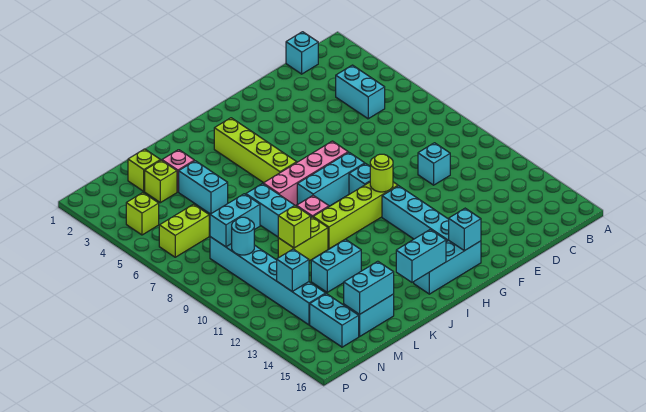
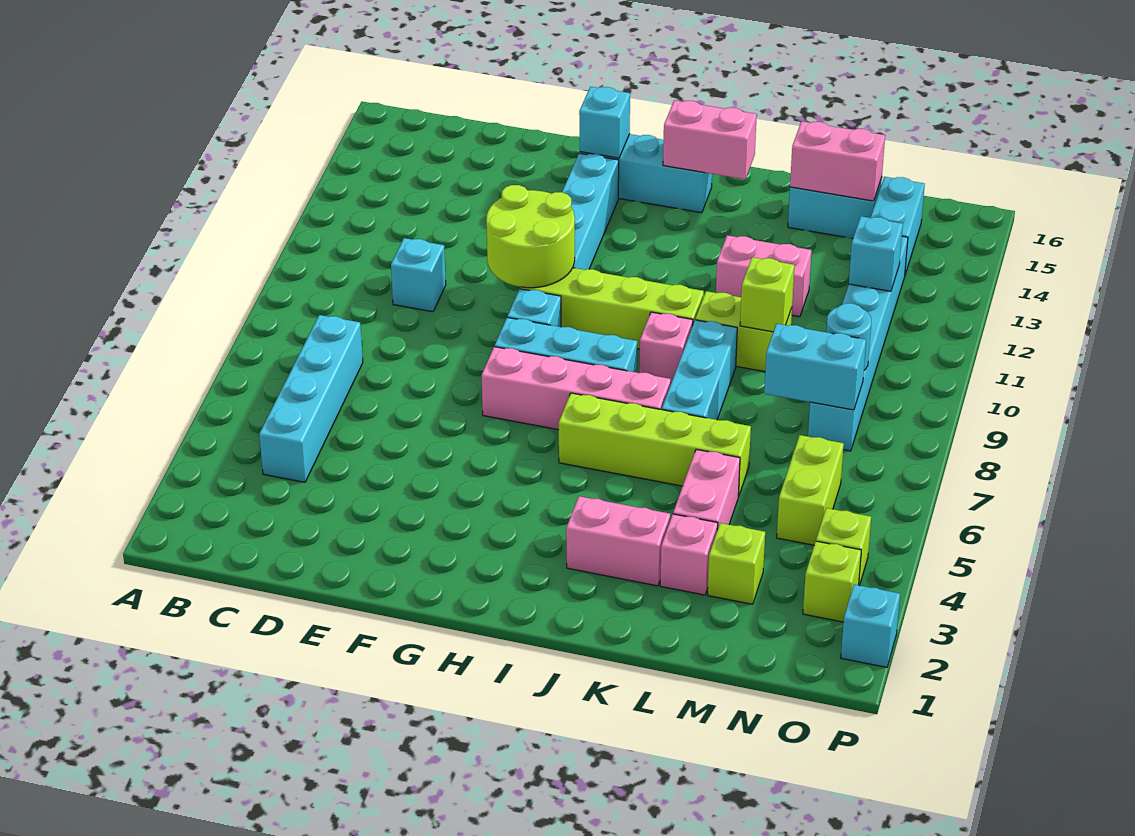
cyan brick C1 level 1 -> cyan brick P2 level 1
cyan brick C4:C5 level 1 -> cyan brick C4:C7 level 1
lime round brick G10 level 2 -> lime round brick F10:G11 level 2
lime brick I3:I6 level 1 -> lime brick I6:L6 level 1
cyan brick I15:J15 level 2 -> pink brick I15:J15 level 2
none -> pink brick J3:K3 level 1
cyan brick K12:L12 level 1 -> pink brick K12:L12 level 1
cyan brick L4:L5 level 1 -> pink brick L4:L5 level 1
cyan brick L15:M15 level 2 -> pink brick L15:M15 level 2
lime brick M2 level 1 -> lime brick O3 level 1
lime brick N6:O6 level 1 -> lime brick N5:N6 level 1

